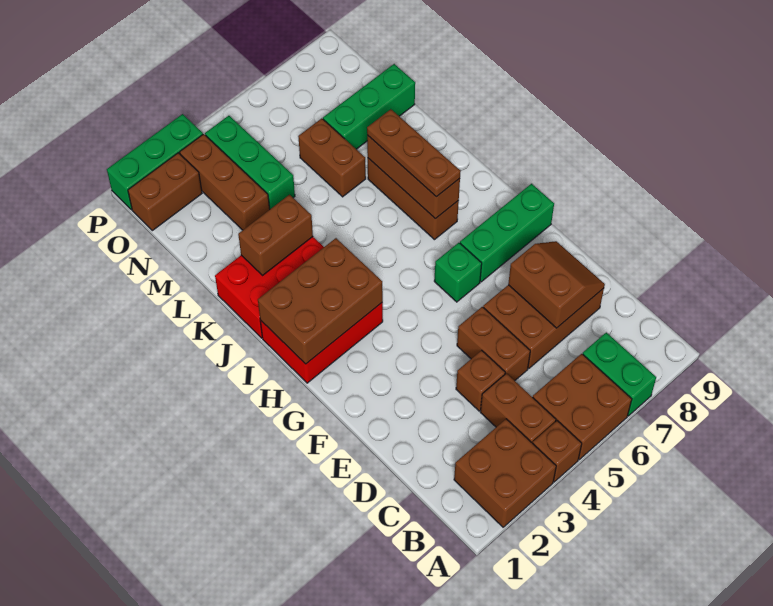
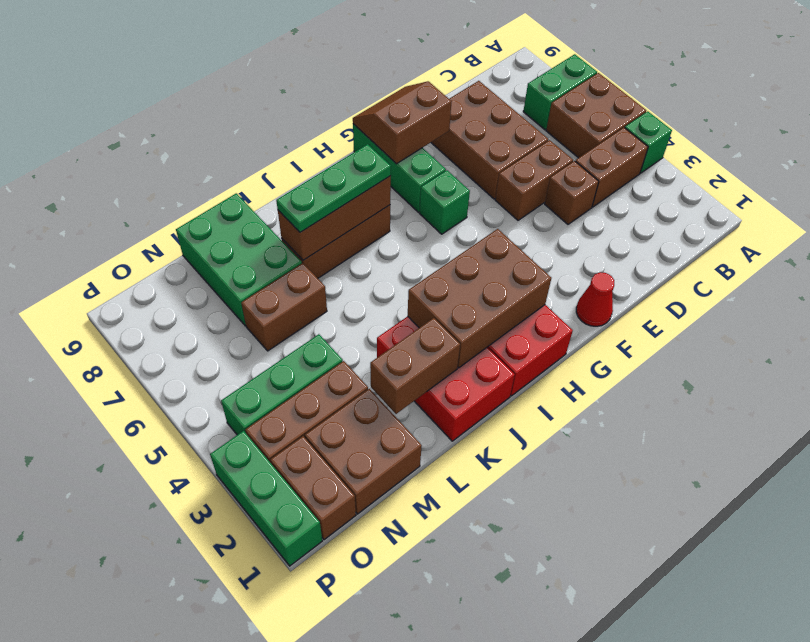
brown brick A2:B3 level 1 -> brown brick M1:N2 level 1
brown brick A4 level 1 -> green brick A4 level 1
brown slope D7:E8 level 2 top 7 -> brown slope F8:G9 level 2 top 8
none -> red cone F1 level 1
brown brick H1:I3 level 2 -> brown brick H2:J3 level 2
brown plate I7:K7 level 3 -> green plate I7:K7 level 3
brown brick K2:K3 level 2 -> brown brick K2:L2 level 2
green brick M7:M9 level 1 -> green brick L7:M9 level 1

